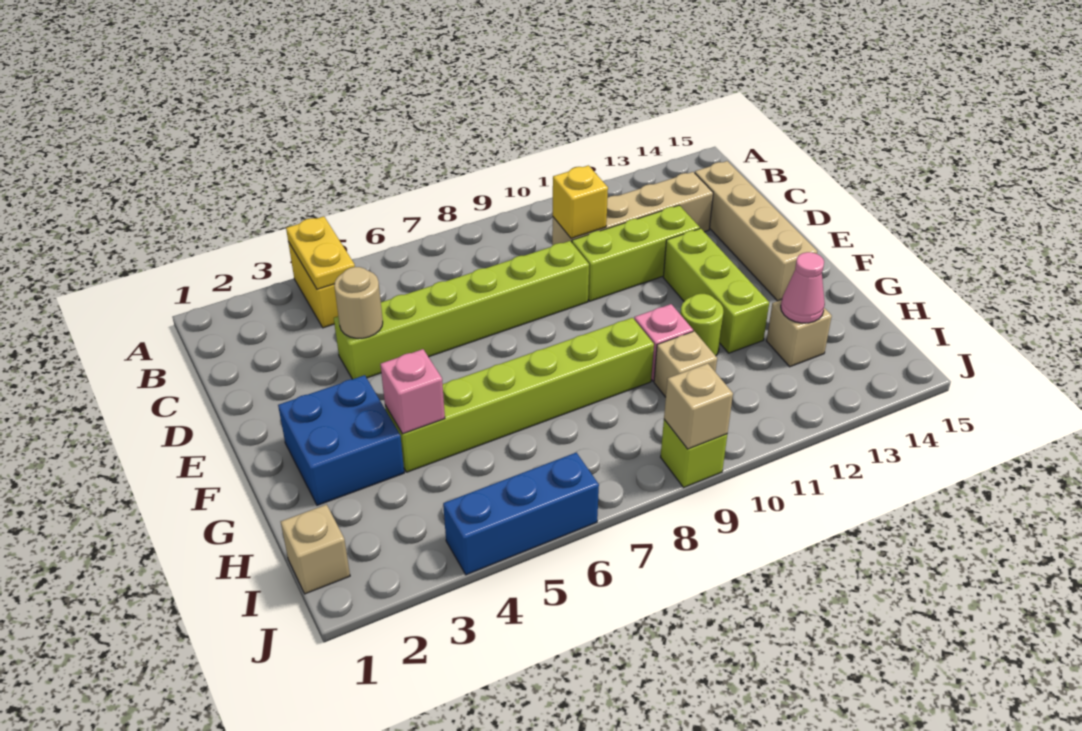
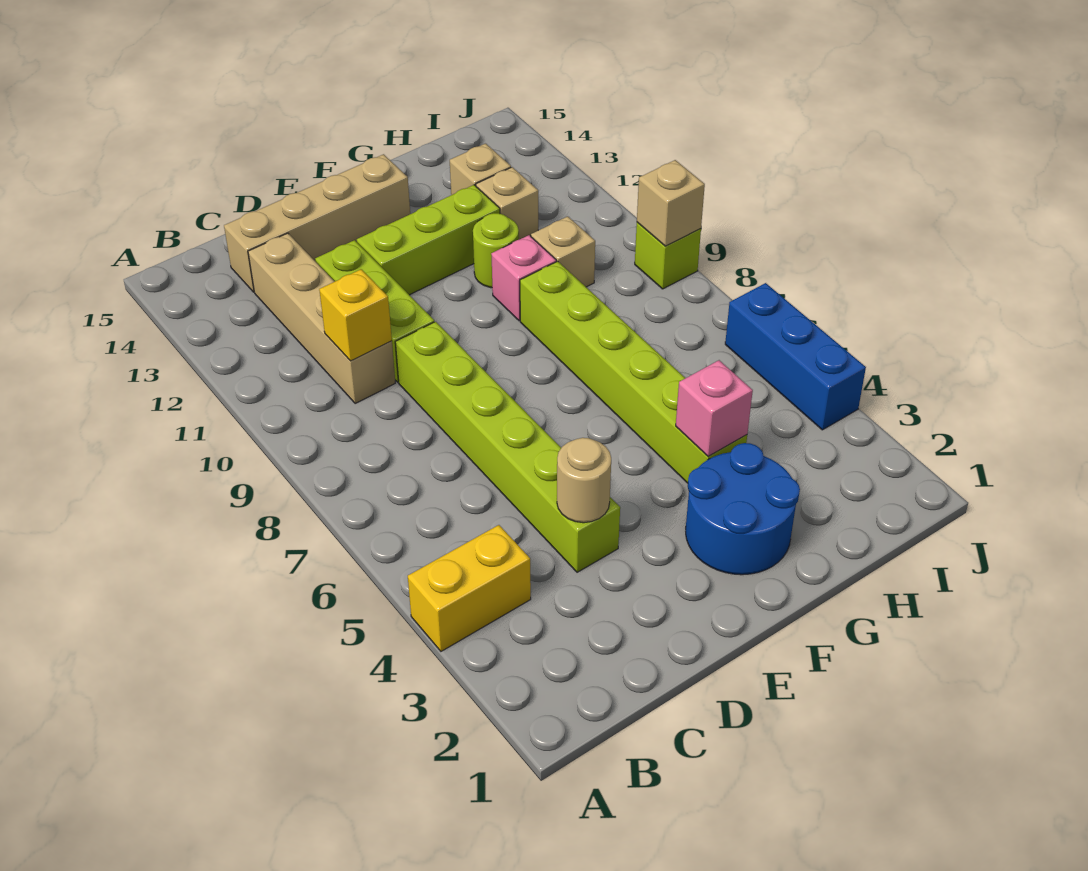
yellow plate A4:B4 level 2 -> none
blue brick F2:G3 level 1 -> blue round brick F2:G3 level 1
pink cone H13 level 2 -> none
tan brick I1 level 1 -> tan brick H12 level 1

